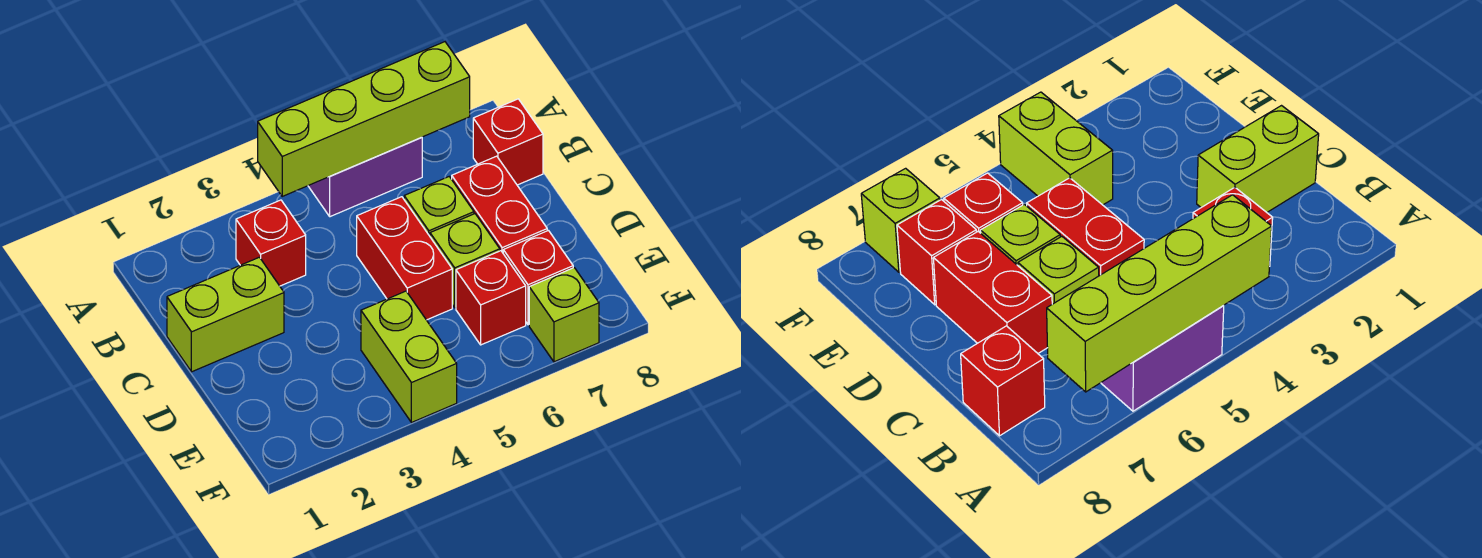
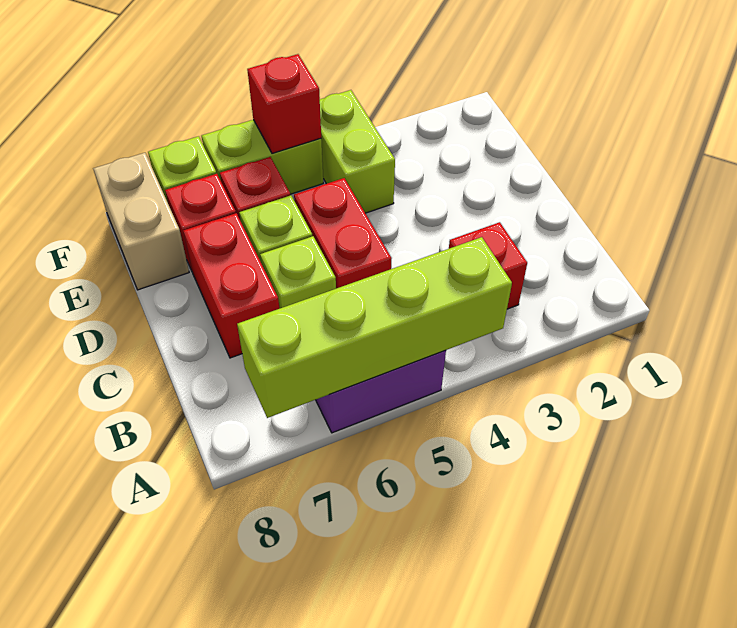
red brick B8 level 1 -> red brick F5 level 2
lime brick C1:C2 level 1 -> lime brick F5:F6 level 1
none -> tan brick E8:F8 level 1

